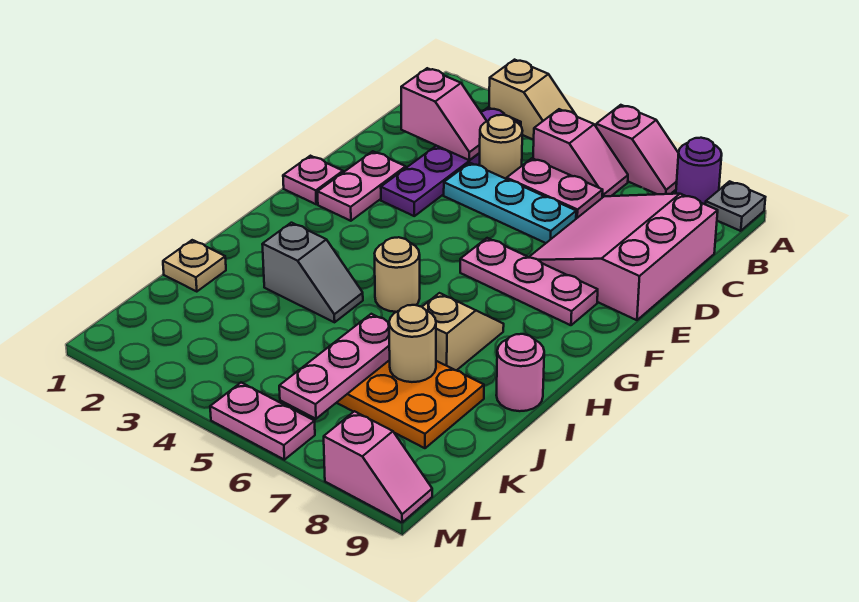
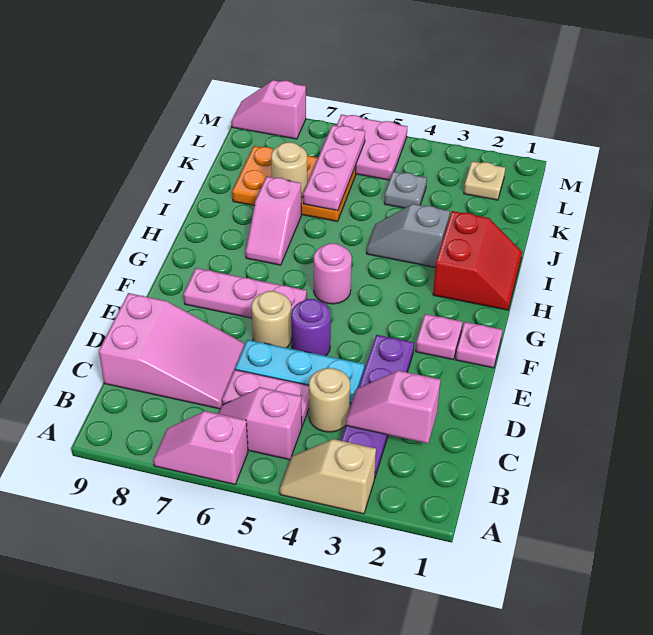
purple round brick A8 level 1 -> purple round brick E5 level 1
grey plate A9 level 1 -> grey plate K4 level 1
pink slope C7:E9 level 1 top 9 -> pink slope C7:D9 level 1 top 9
pink plate E2:F2 level 1 -> pink plate F2 level 1
none -> red slope H1:I2 level 1 top 2
tan round brick H5 level 1 -> tan round brick E6 level 1
tan slope H7:I7 level 1 top I -> pink slope H7:I7 level 1 top I
pink round brick I9 level 1 -> pink round brick G5 level 1
tan plate J1 level 1 -> tan plate L2 level 1
pink plate M5:M6 level 1 -> pink plate L5:M6 level 1

